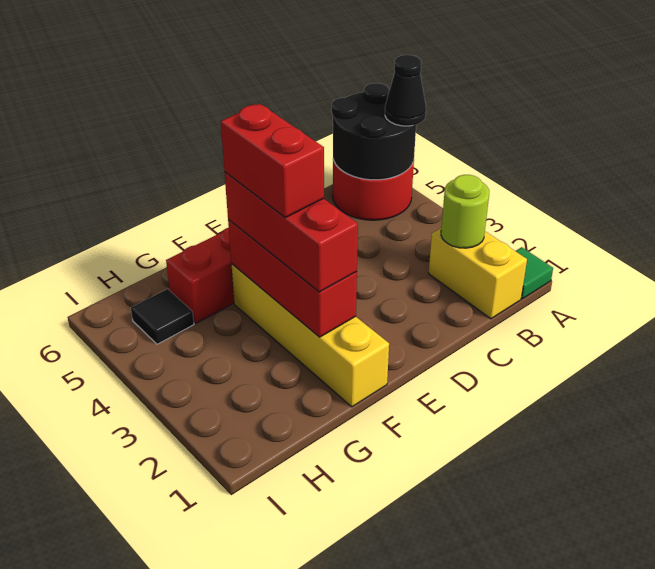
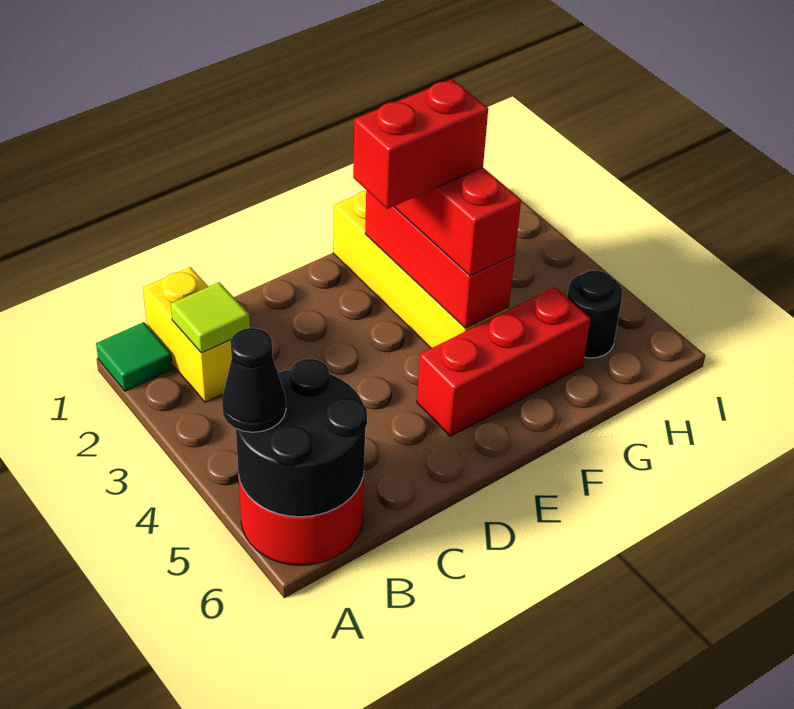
lime round brick B2 level 2 -> lime tile B2 level 2
red brick F3:F4 level 4 -> red brick E3:F3 level 4
black tile H5 level 1 -> black round brick H5 level 1

